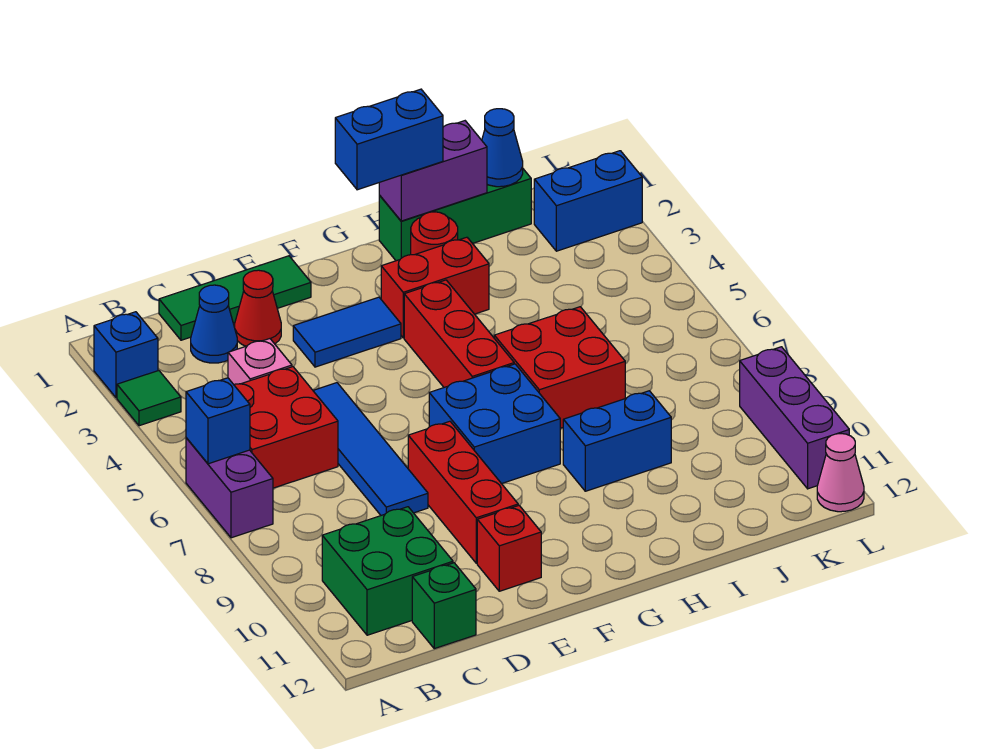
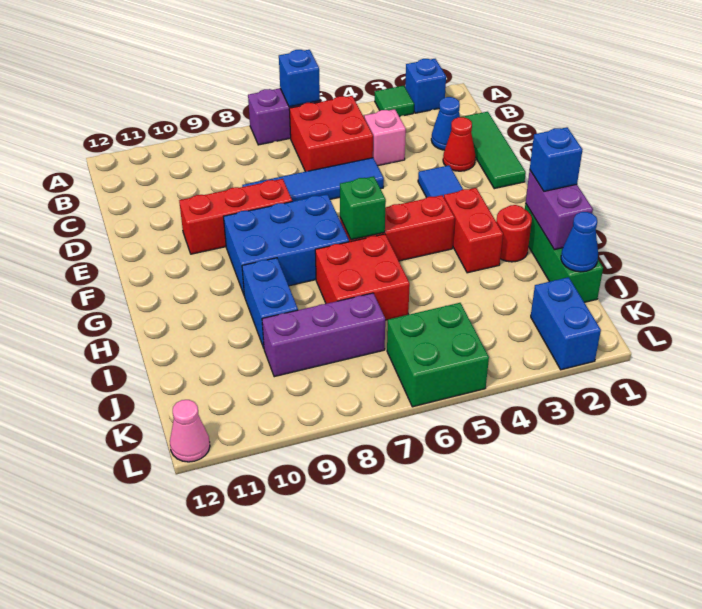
green brick B10:C11 level 1 -> green brick K5:L6 level 1
green brick C12 level 1 -> green brick G6 level 2
red brick E11 level 1 -> none
blue brick F7:G8 level 1 -> blue brick F7:G9 level 1
blue brick G1:H1 level 3 -> blue brick H1 level 3
purple brick L9:L11 level 1 -> purple brick J7:J9 level 1

